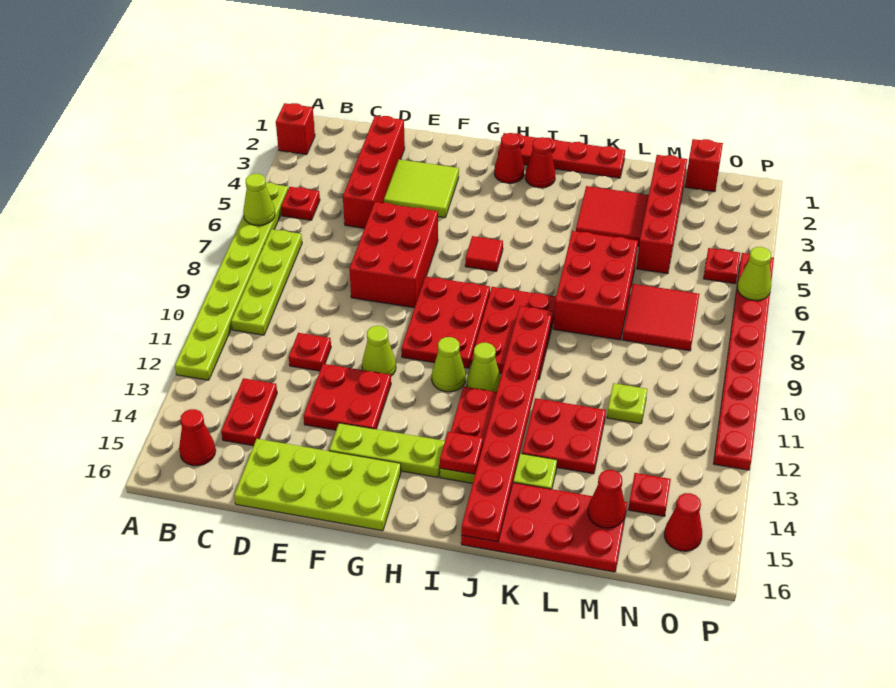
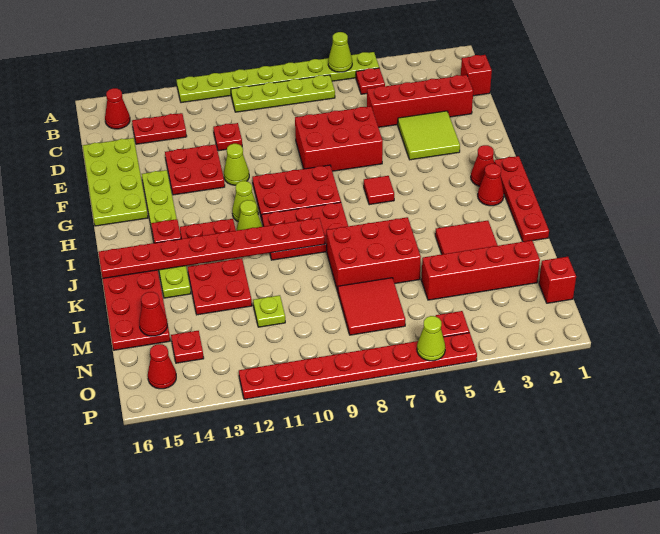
red brick A2 level 1 -> red brick C1 level 1

